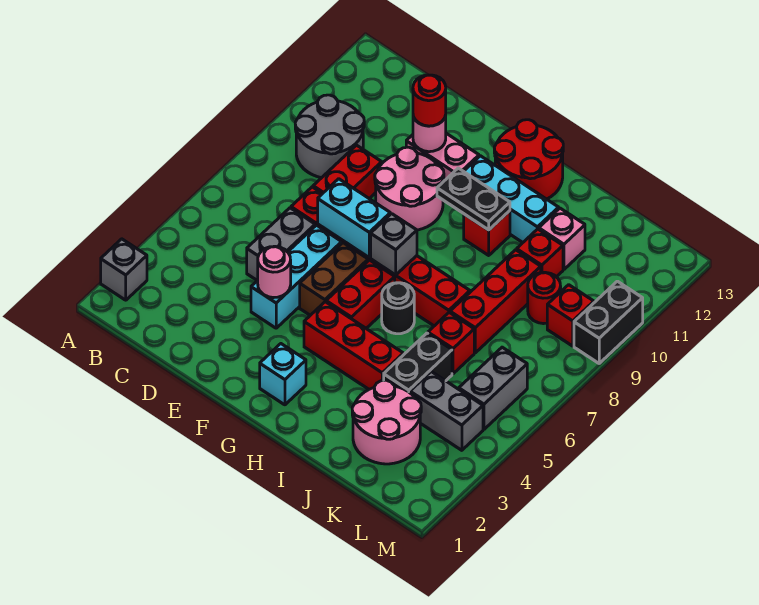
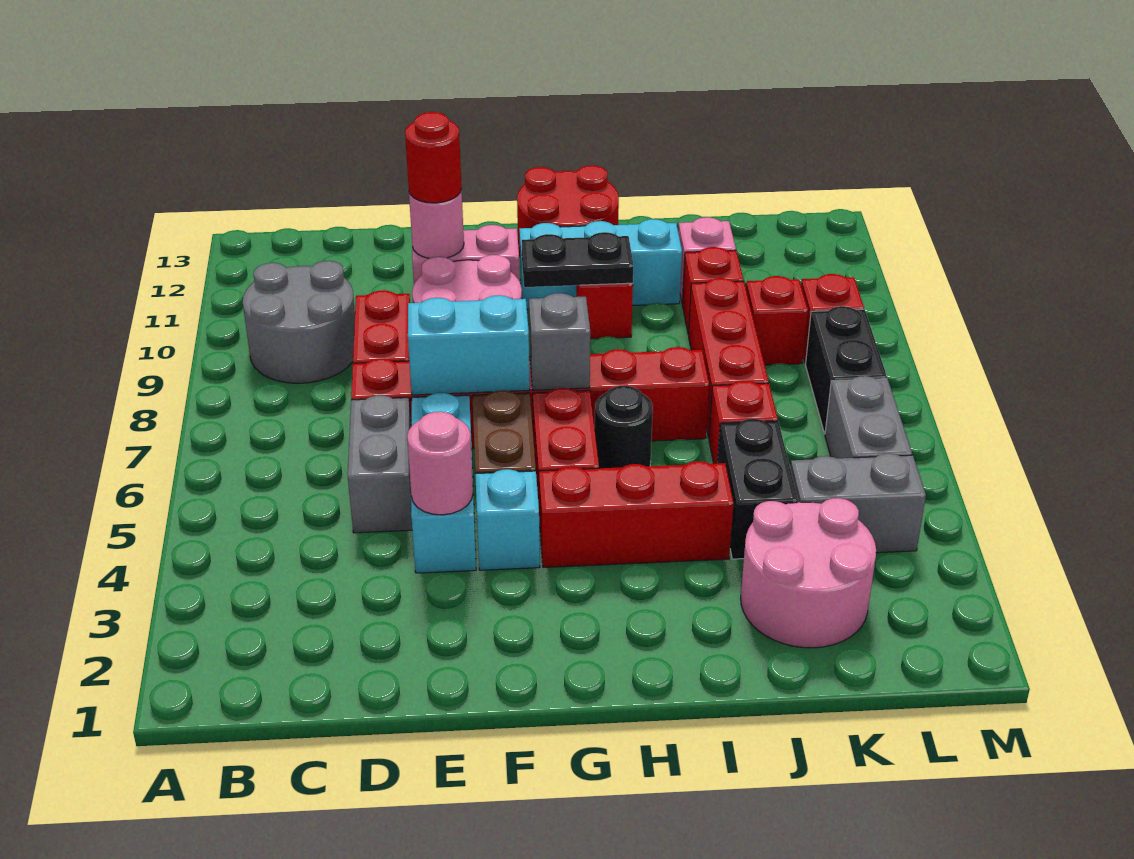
grey brick A2 level 1 -> none
cyan brick G2 level 1 -> cyan brick F4 level 1
red round brick K9 level 1 -> red brick K9 level 1
black brick M9:M10 level 1 -> black brick L7:L8 level 1

